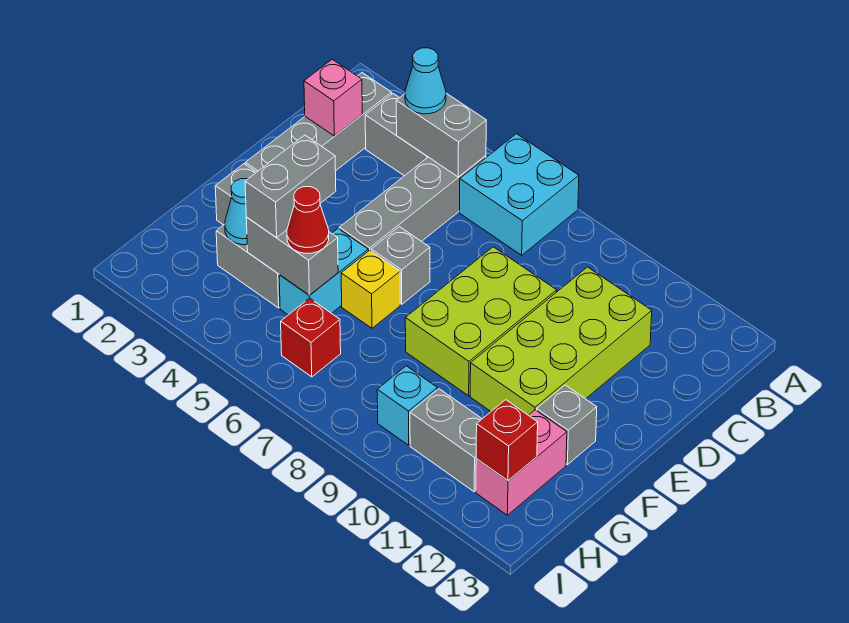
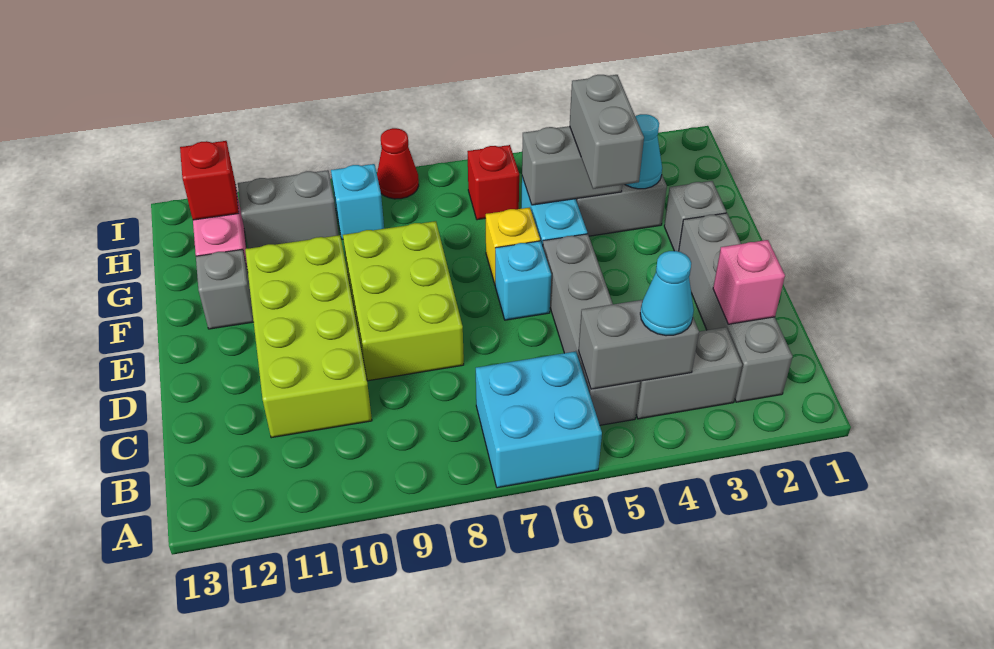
grey brick E6 level 1 -> cyan brick E6 level 1
red cone G5 level 3 -> red cone I8 level 1

